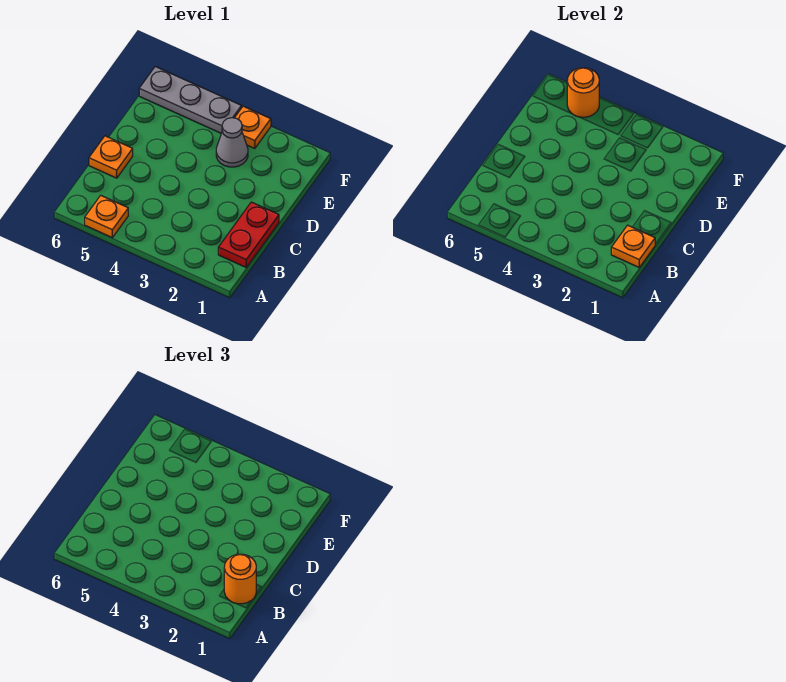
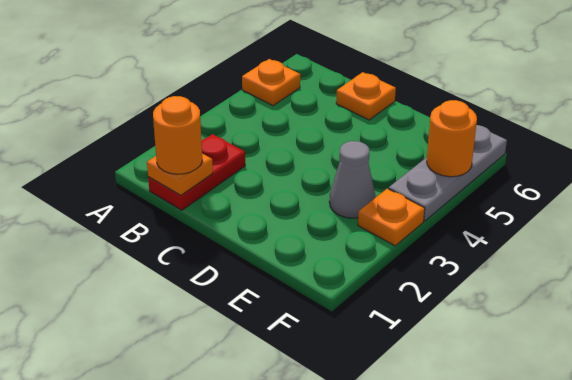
red plate B1:C1 level 1 -> red plate B1:B2 level 1

